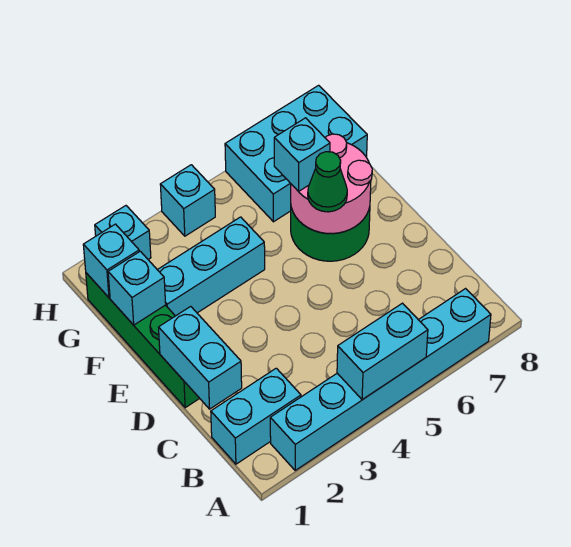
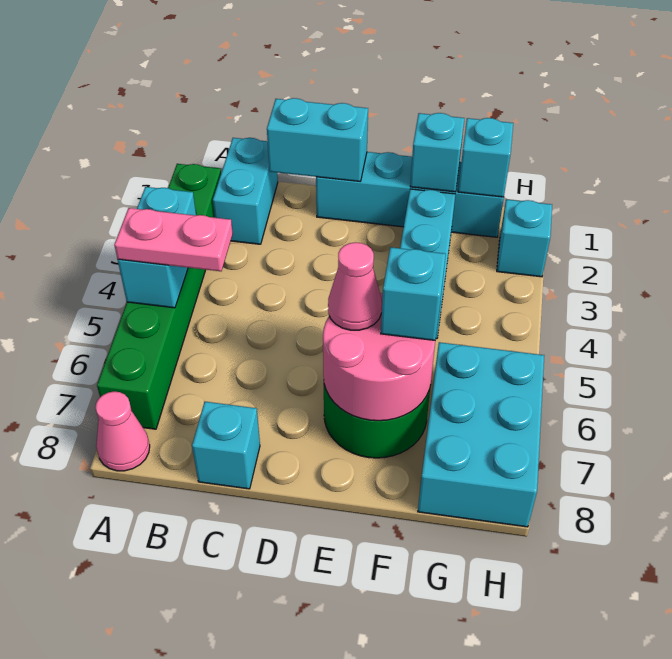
cyan brick A2:A7 level 1 -> green brick A2:A7 level 1
none -> pink plate A5:B5 level 3
none -> pink cone A8 level 1
green brick D1:G1 level 1 -> cyan brick D1:G1 level 1
green cone E6 level 3 -> pink cone E6 level 3
cyan brick H4 level 1 -> cyan brick C8 level 1

